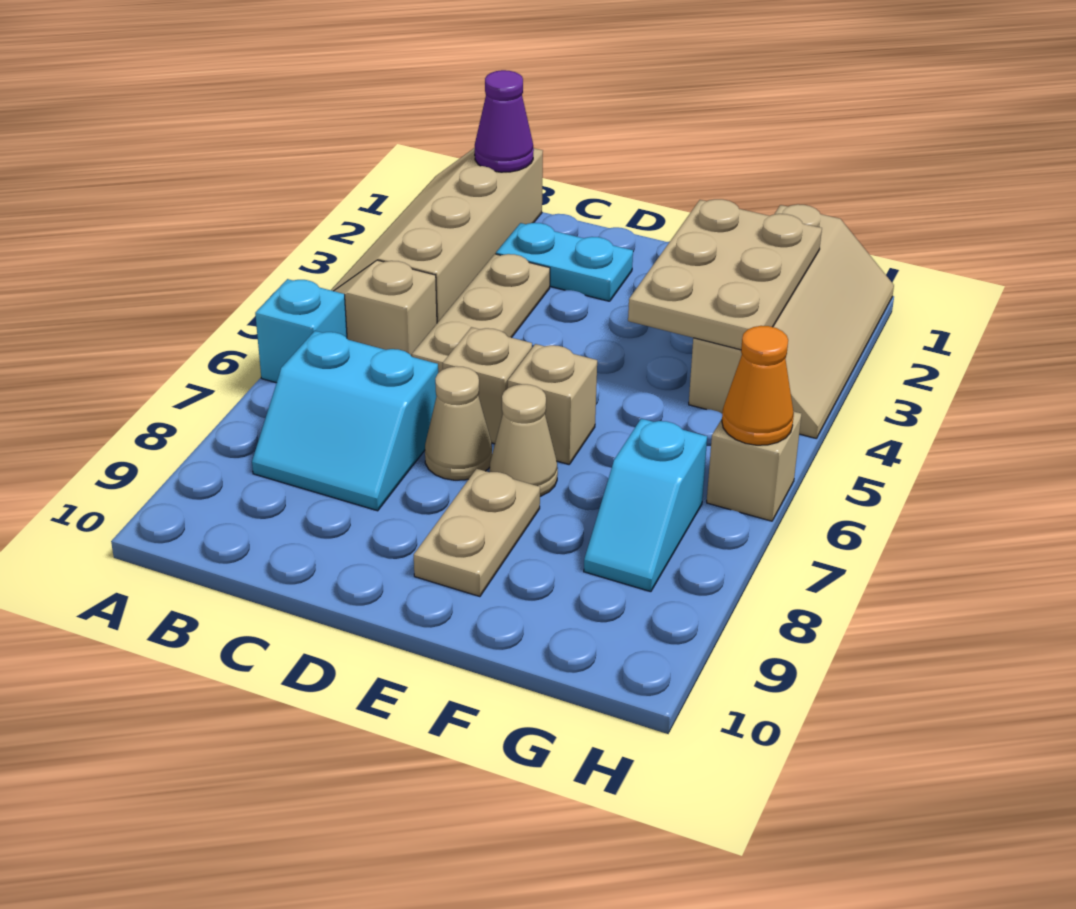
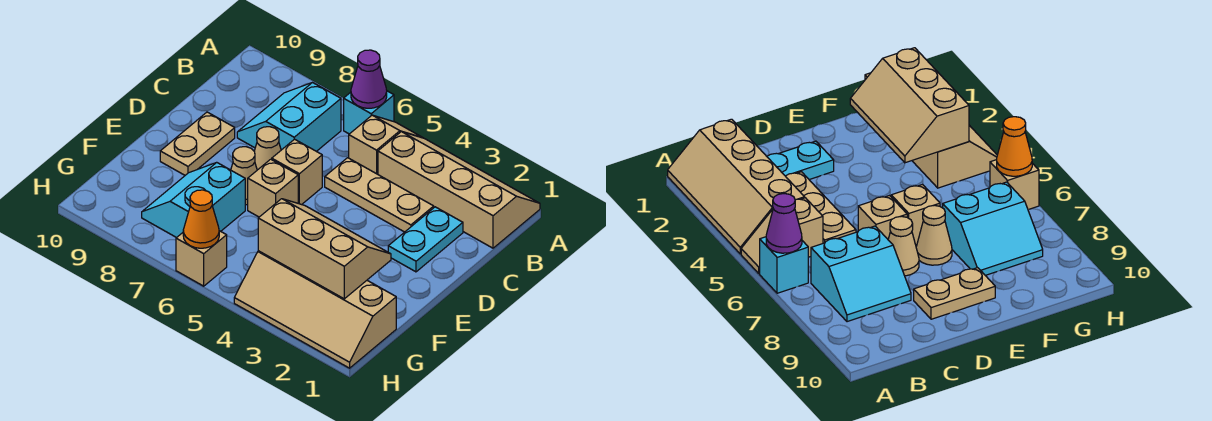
purple cone B1 level 2 -> purple cone A6 level 2
tan plate E8:E9 level 1 -> tan plate D9:E9 level 1
tan plate F2:G4 level 2 -> tan slope F2:G4 level 2 top G
cyan slope G7:G8 level 1 top 7 -> cyan slope F7:G8 level 1 top 7

